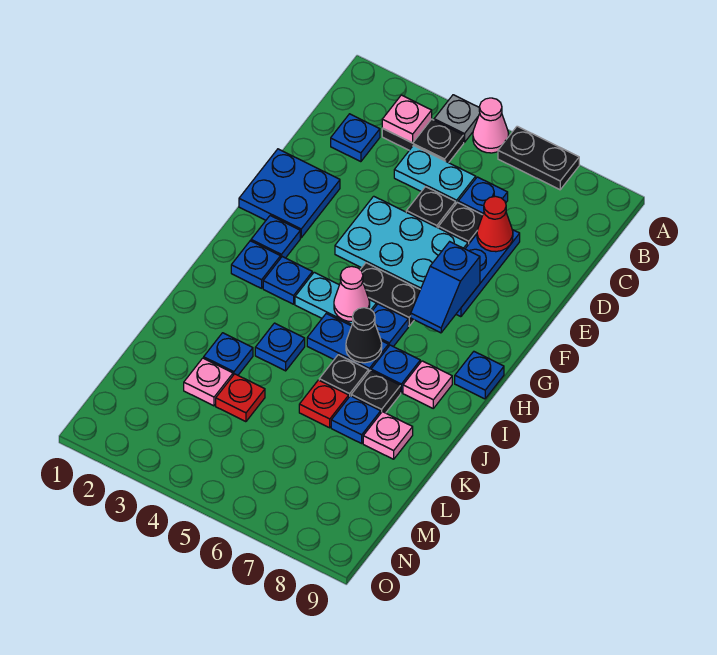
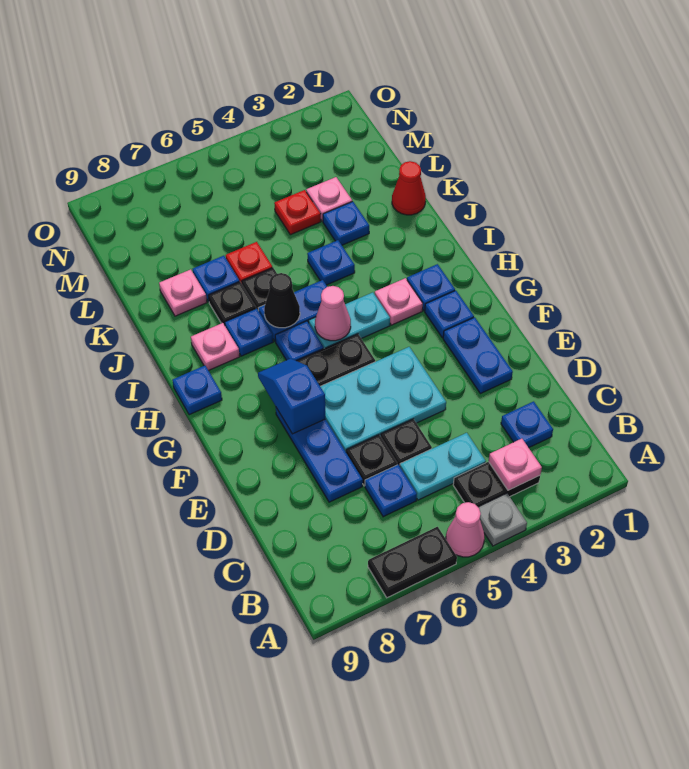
red cone D7 level 2 -> red cone K1 level 1
blue plate E1:F2 level 1 -> blue plate E2:F2 level 1
blue plate H3 level 1 -> pink plate H3 level 1

